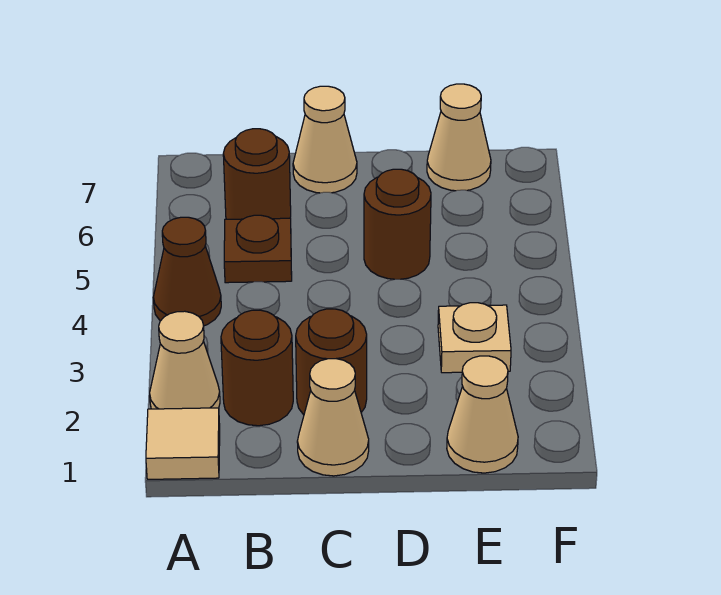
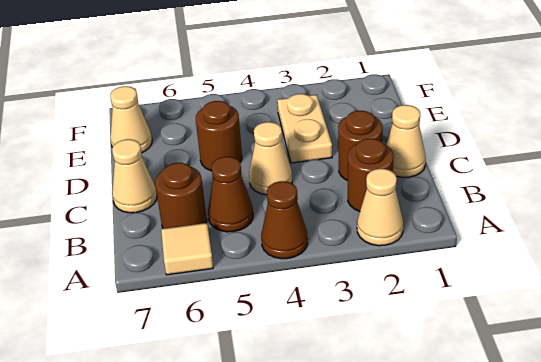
tan tile A1 level 1 -> tan tile A6 level 1
brown plate B5 level 1 -> brown cone B5 level 1
tan cone E1 level 1 -> tan cone C4 level 1
tan plate E3 level 1 -> tan plate D3:E3 level 1

